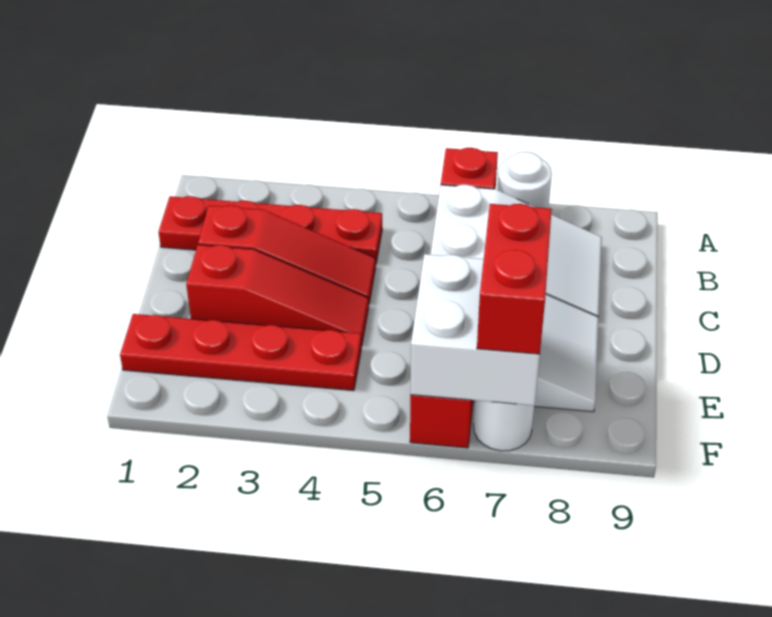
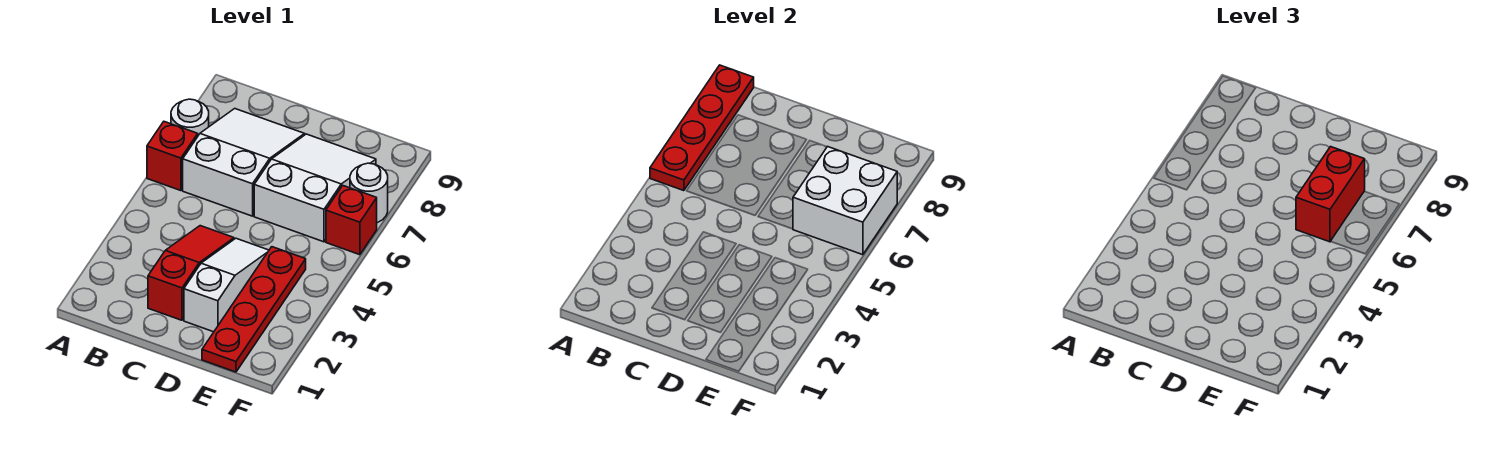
red plate B1:B4 level 1 -> red plate A6:A9 level 2
red slope D2:D4 level 1 top 2 -> white slope D2:D4 level 1 top 2
red brick E7:F7 level 3 -> red brick E6:E7 level 3

